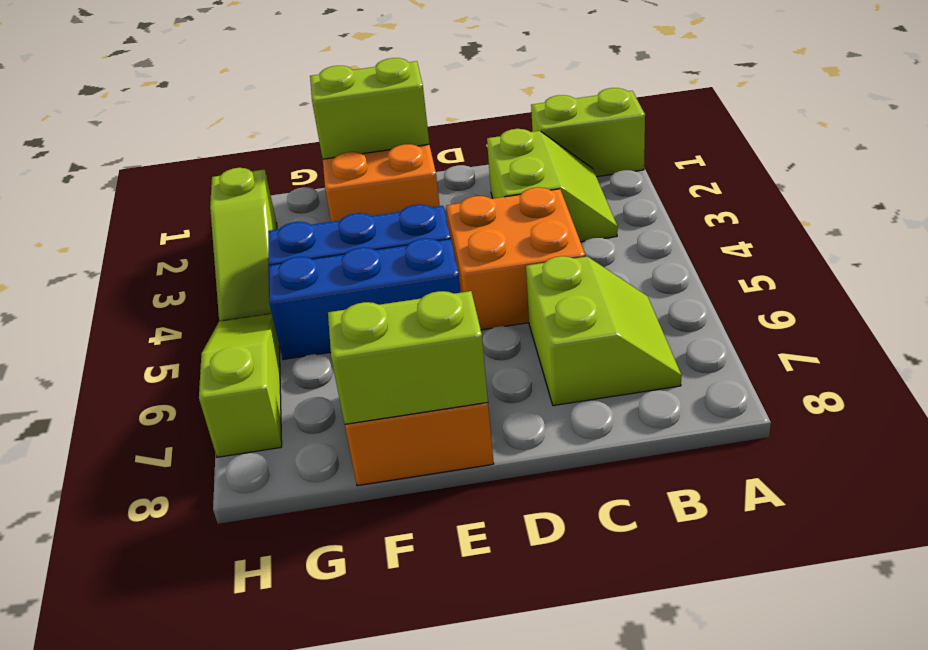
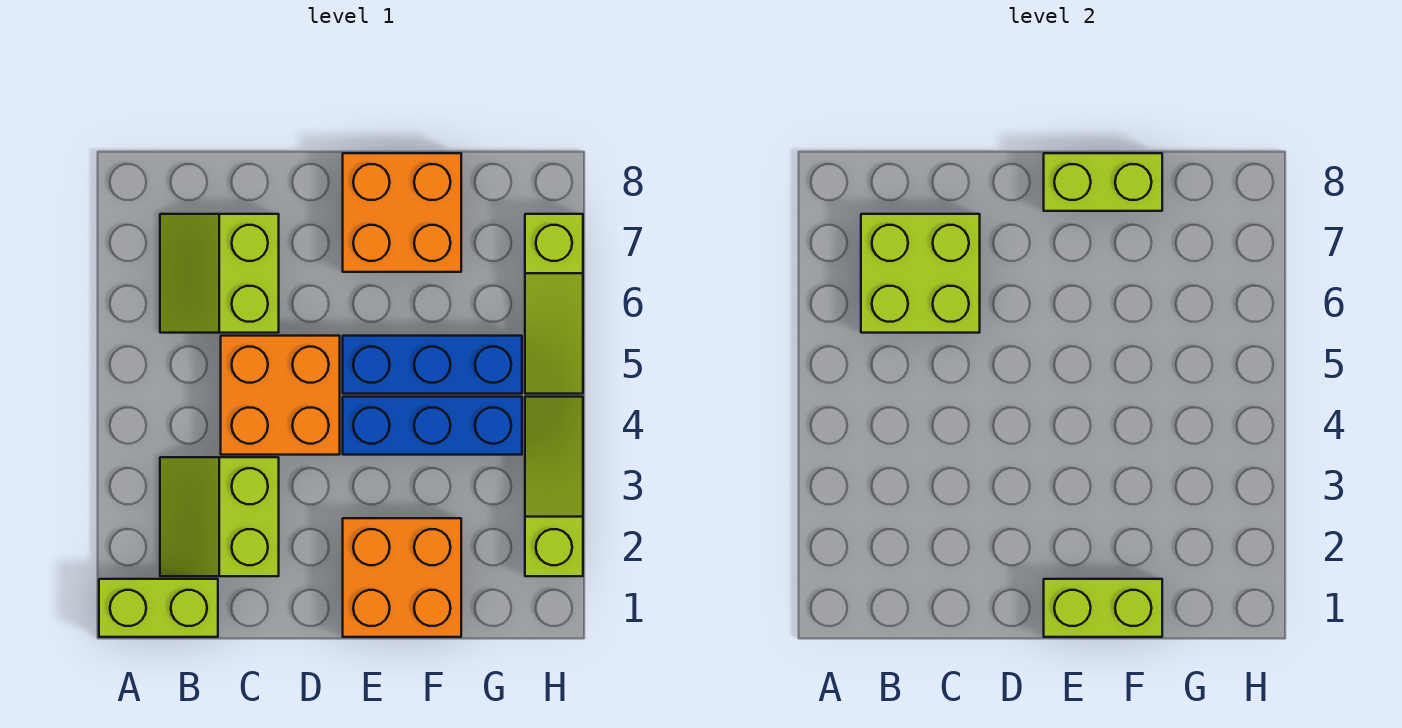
none -> lime brick B6:C7 level 2

